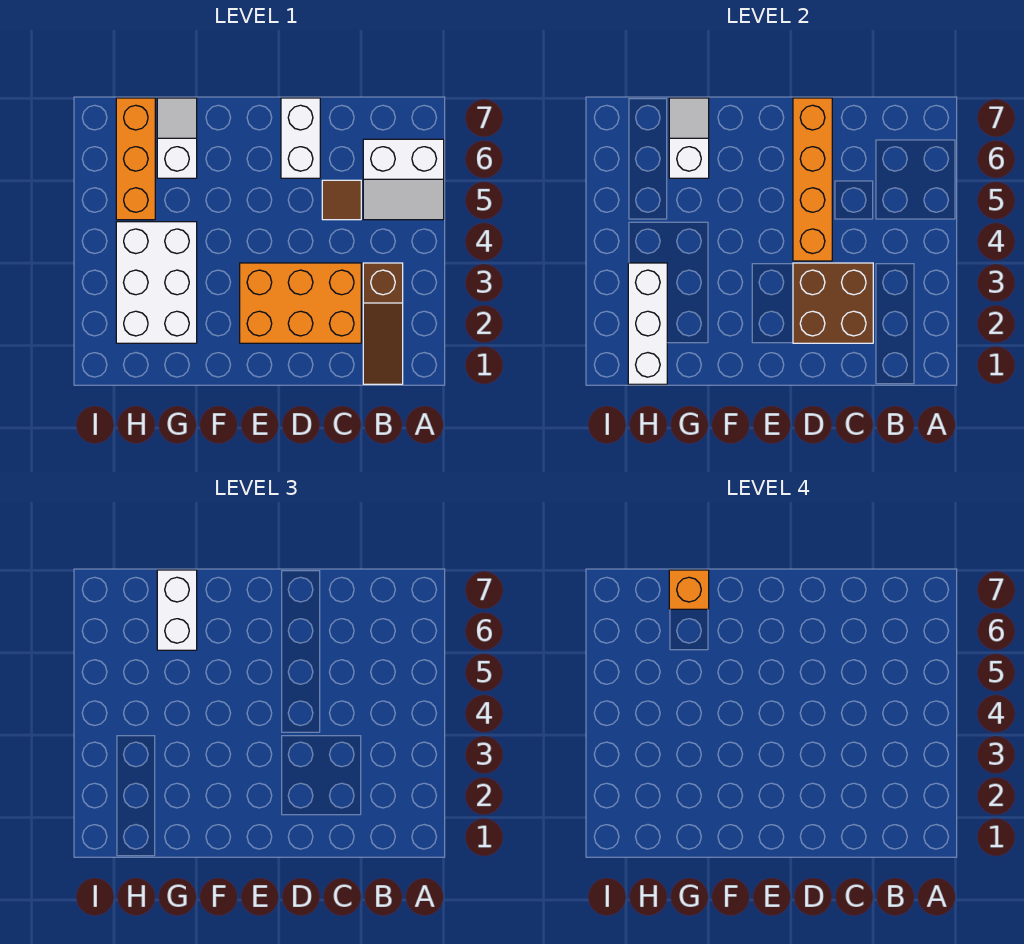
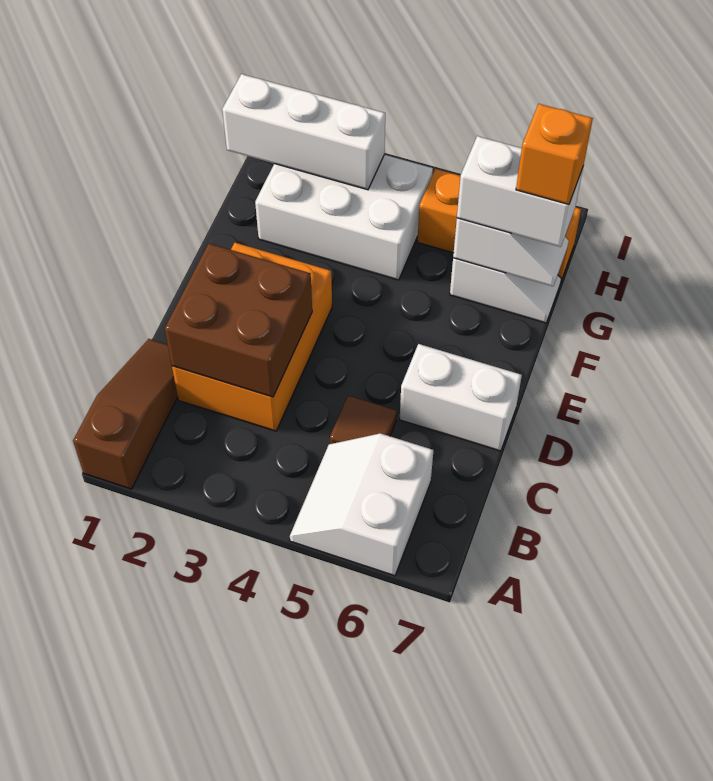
brown slope B1:B3 level 1 top 3 -> brown slope A1:C1 level 1 top A
orange brick D4:D7 level 2 -> none

